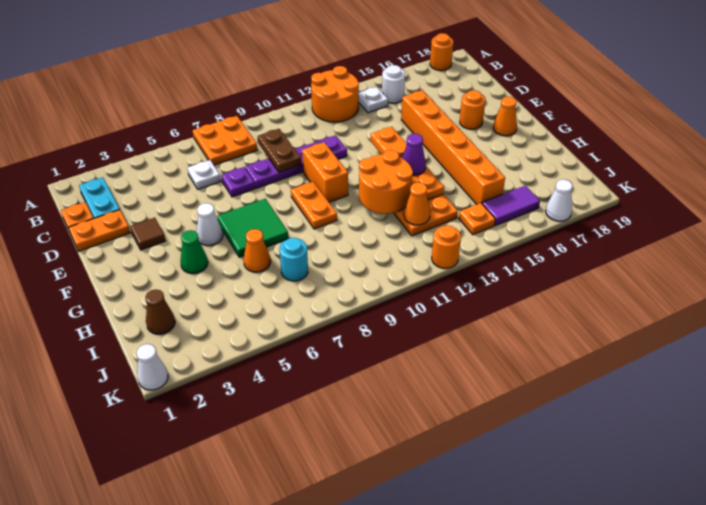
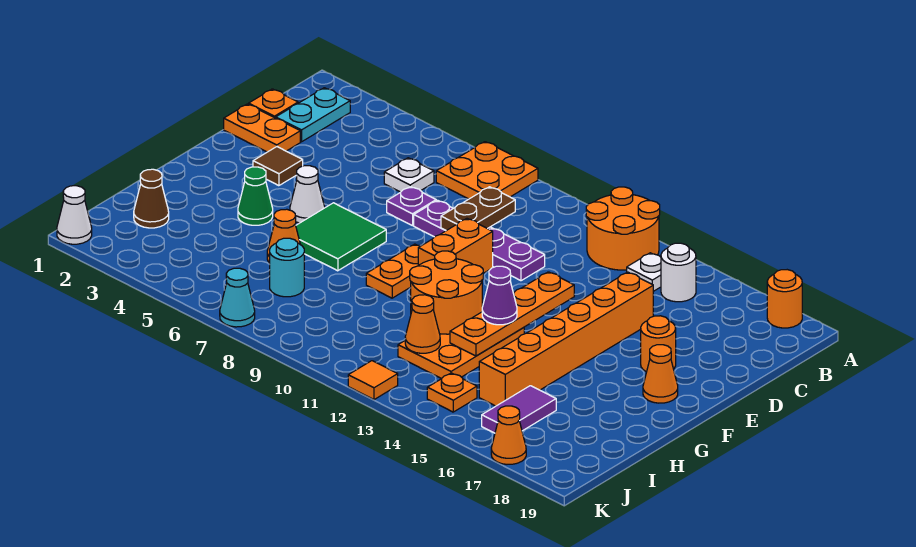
purple tile J15:J16 level 1 -> purple tile I16:J16 level 1
none -> cyan cone K7 level 1
orange round brick K12 level 1 -> orange tile K12 level 1
white cone K17 level 1 -> orange cone K17 level 1

